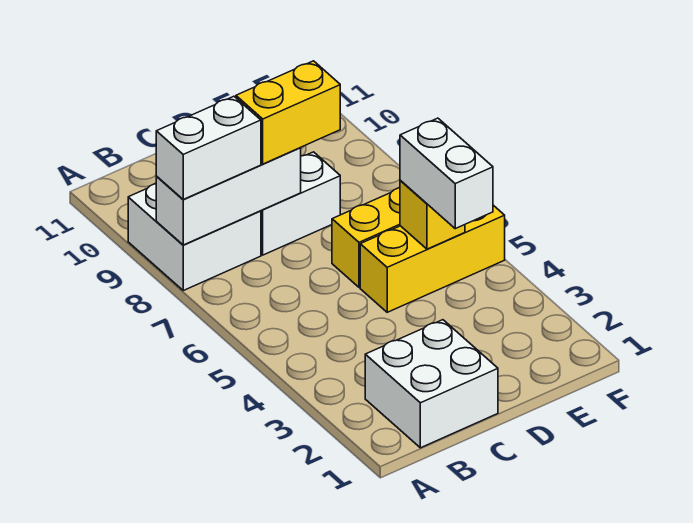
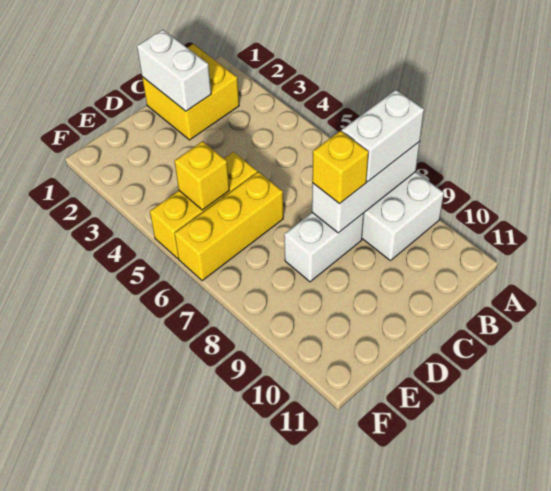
white brick B1:C2 level 1 -> yellow brick B1:C2 level 1
yellow brick C8:D8 level 3 -> yellow brick C8 level 3
white brick E4:E5 level 3 -> white brick C1:C2 level 2

